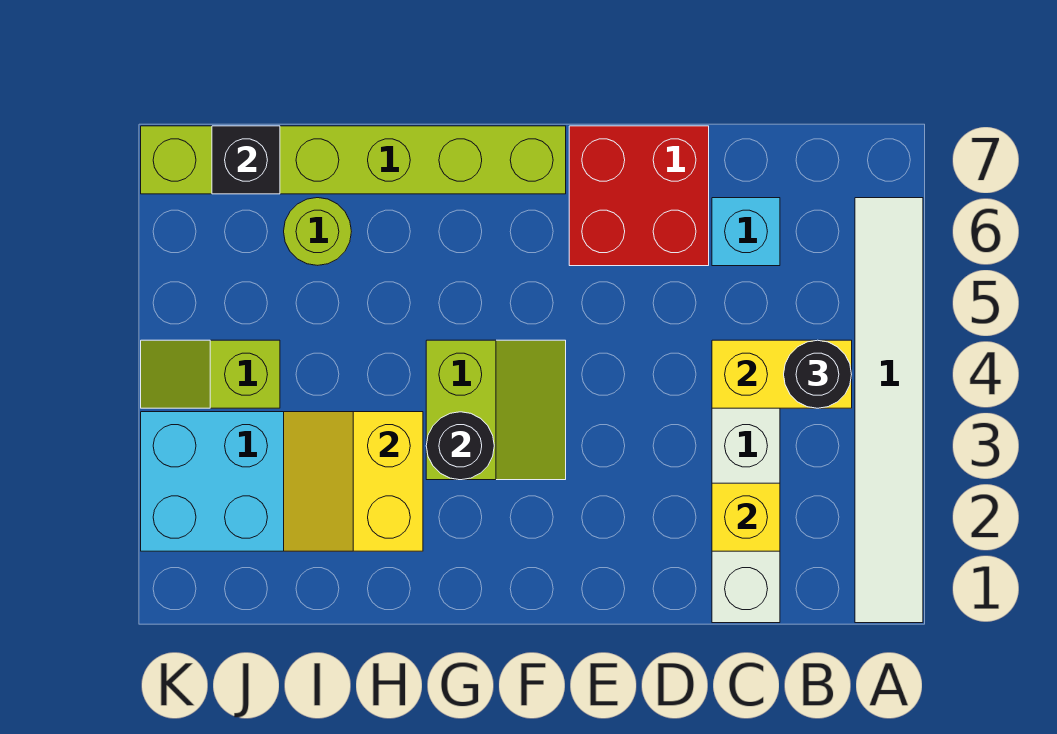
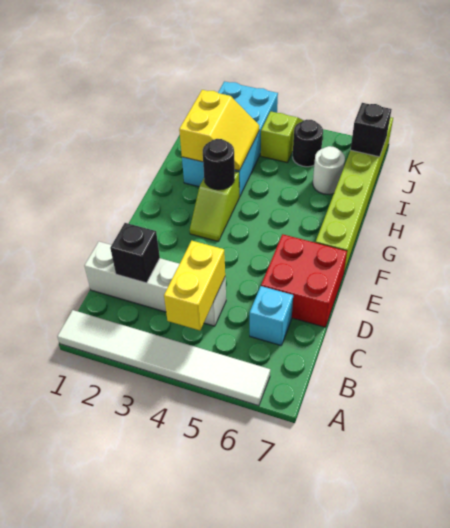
black round brick B4 level 3 -> black round brick J5 level 1
yellow brick C2 level 2 -> black brick C2 level 2
lime slope F3:G4 level 1 top G -> lime slope F3:G3 level 1 top G
yellow slope H2:I3 level 2 top H -> yellow slope H2:I3 level 2 top 2
lime round brick I6 level 1 -> white round brick I6 level 1

